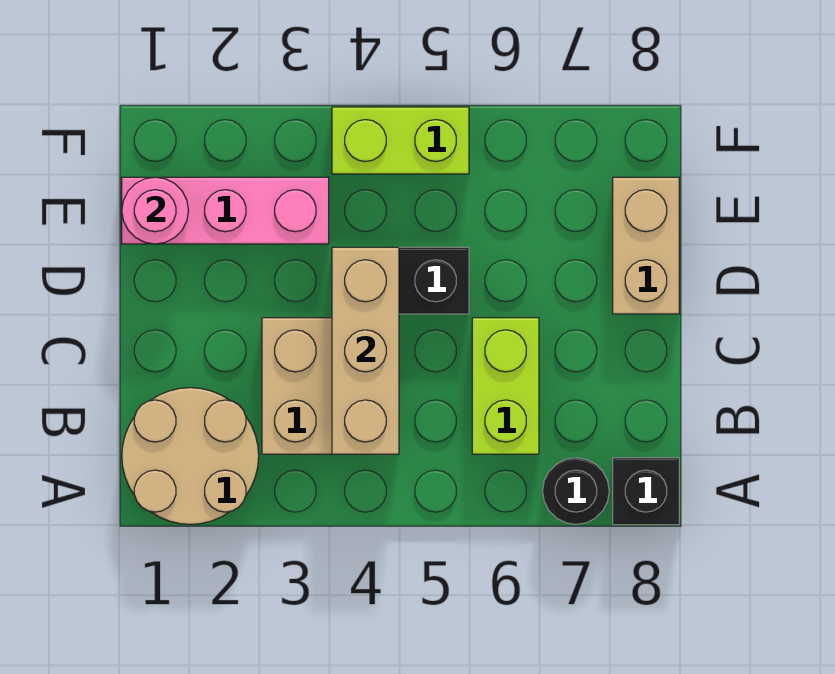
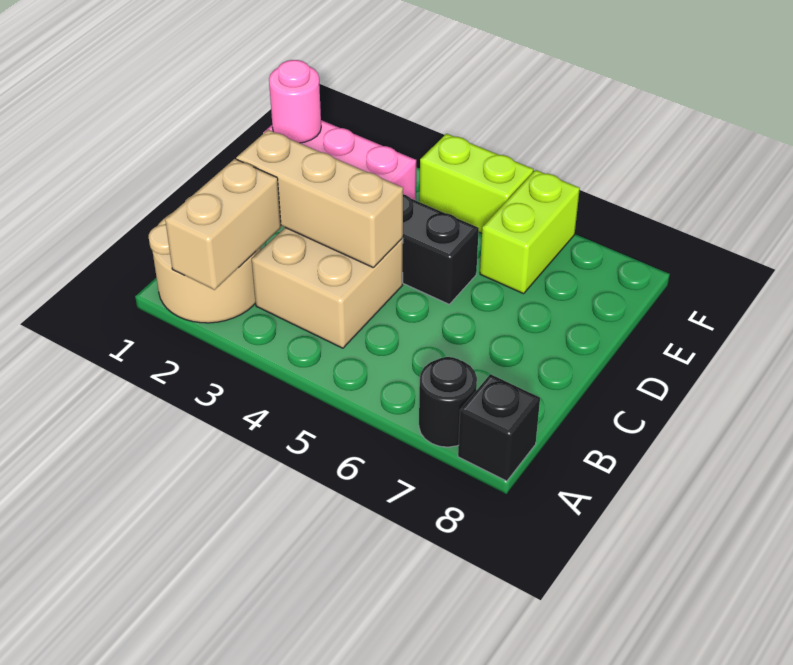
tan brick B4:D4 level 2 -> tan brick C2:C4 level 2
lime brick B6:C6 level 1 -> lime brick E6:F6 level 1
tan brick D8:E8 level 1 -> tan brick A2:B2 level 2

